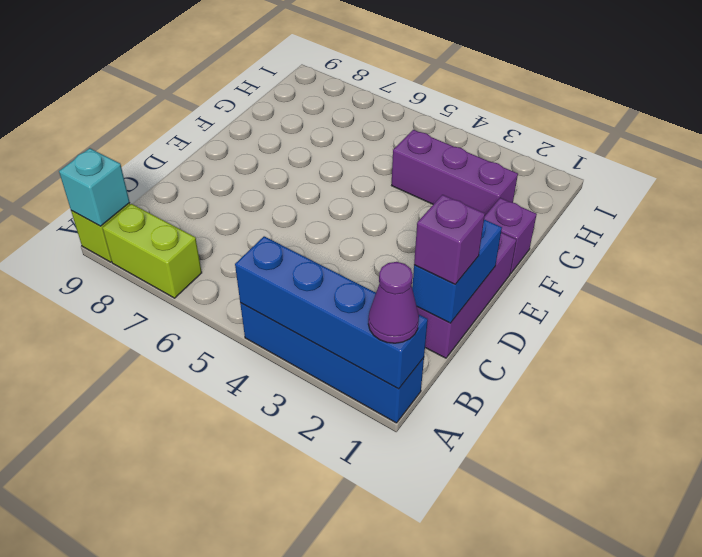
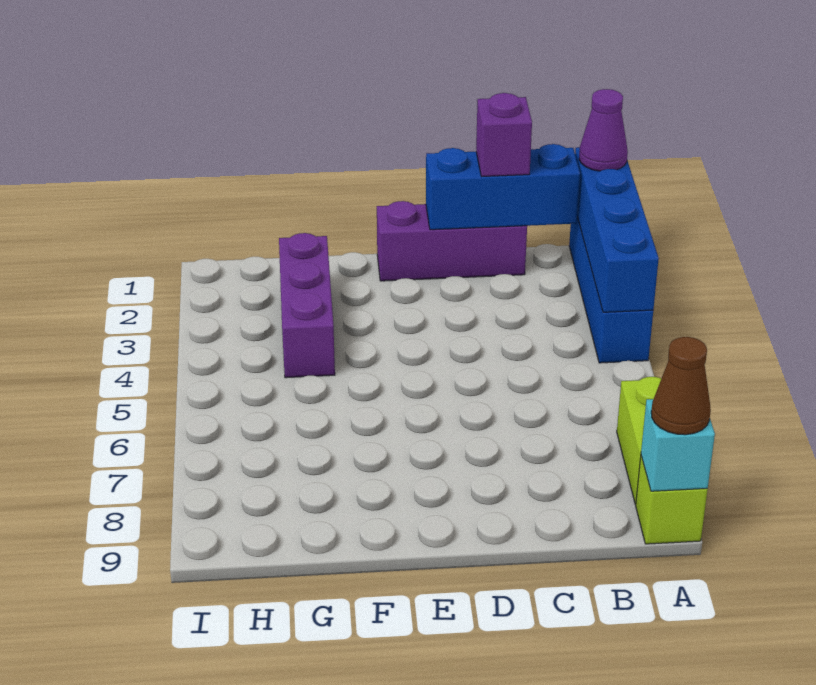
none -> brown cone A9 level 3
blue brick C1:D1 level 2 -> blue brick B1:D1 level 2
purple brick F1 level 1 -> none

